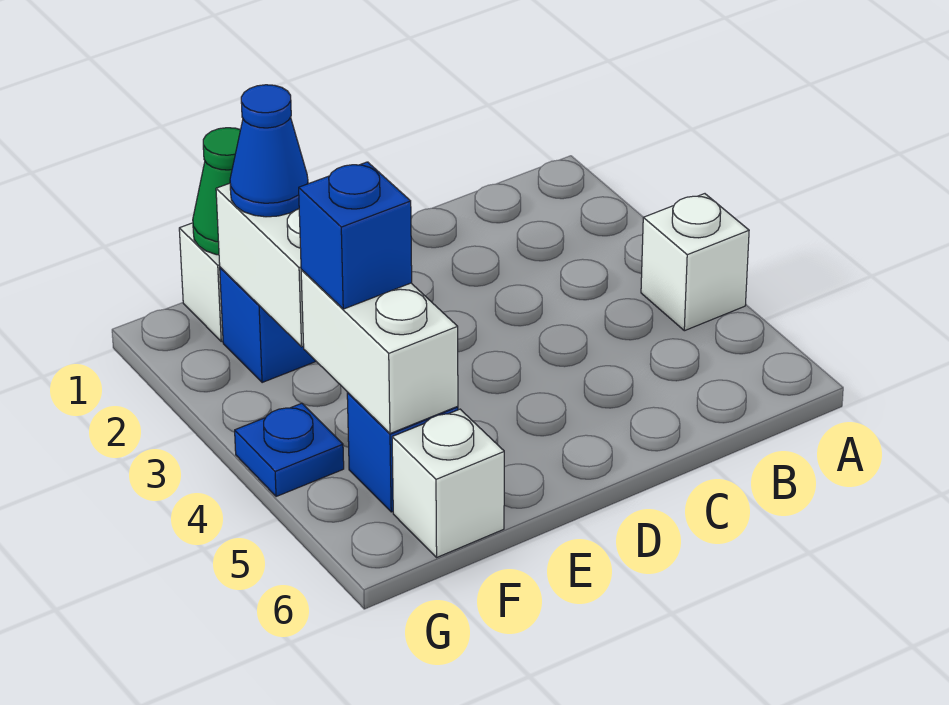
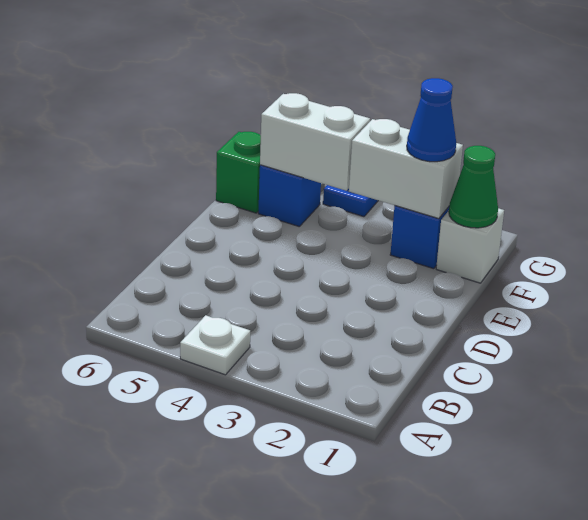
white brick A4 level 1 -> white plate A4 level 1
blue brick F4 level 3 -> none
white brick F6 level 1 -> green brick F6 level 1

